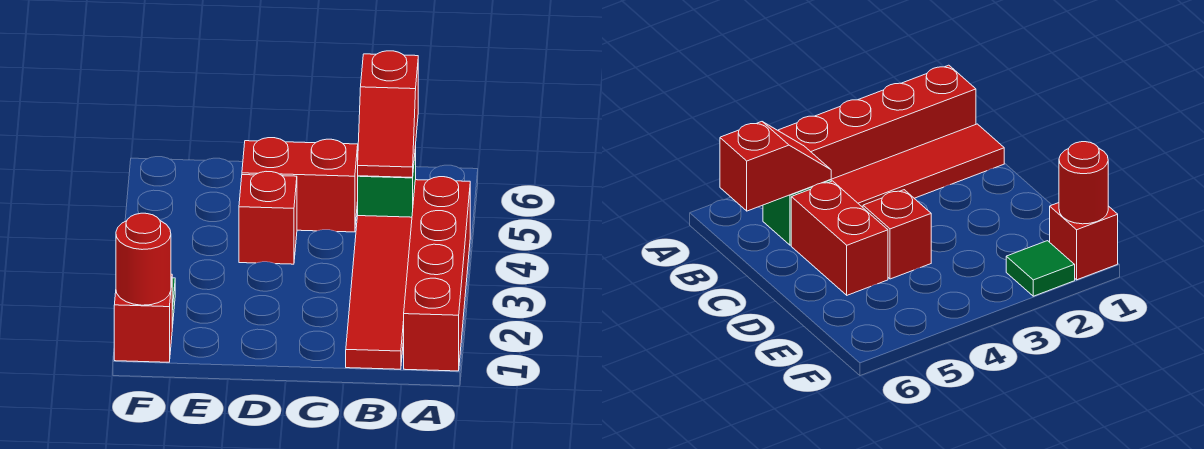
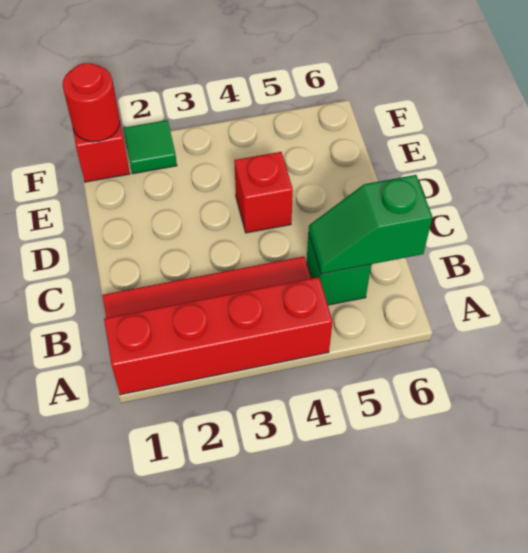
red slope B5:B6 level 2 top 6 -> green slope B5:B6 level 2 top 6
red brick C5:D5 level 1 -> none

